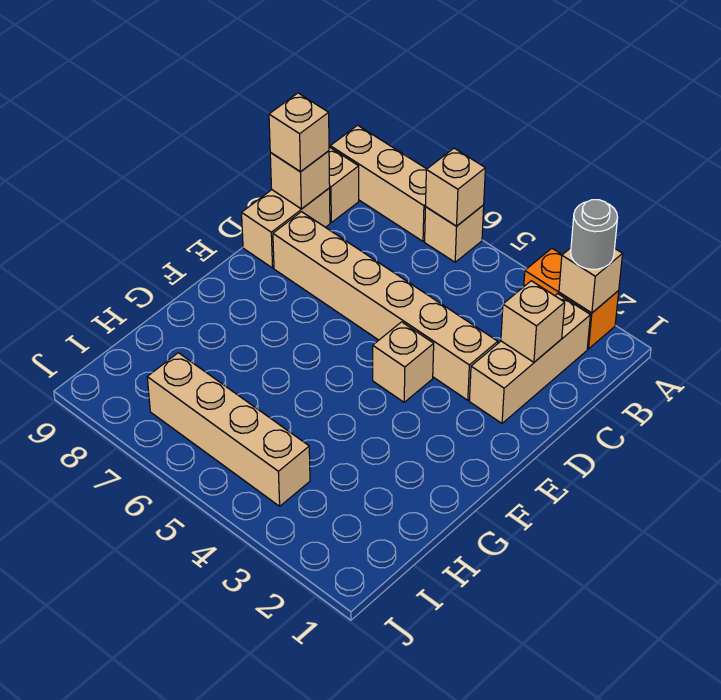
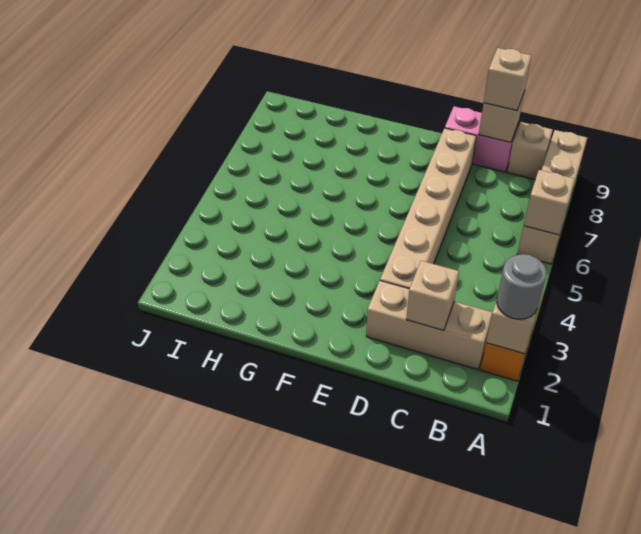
tan brick C9:D9 level 1 -> pink brick C9:D9 level 1
tan brick E4 level 1 -> none
tan brick I4:I7 level 1 -> none

